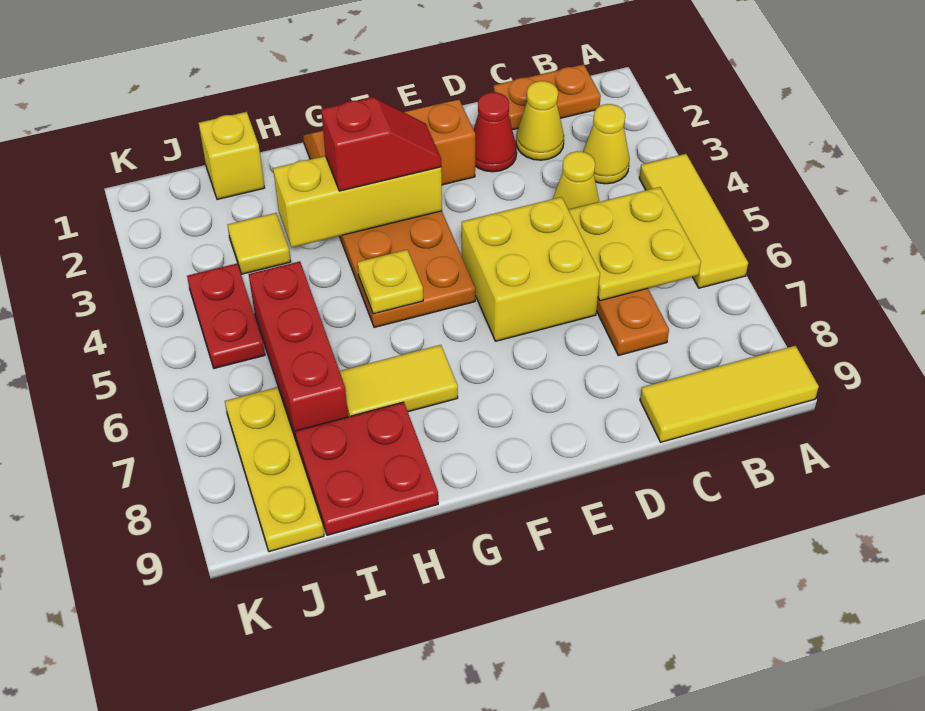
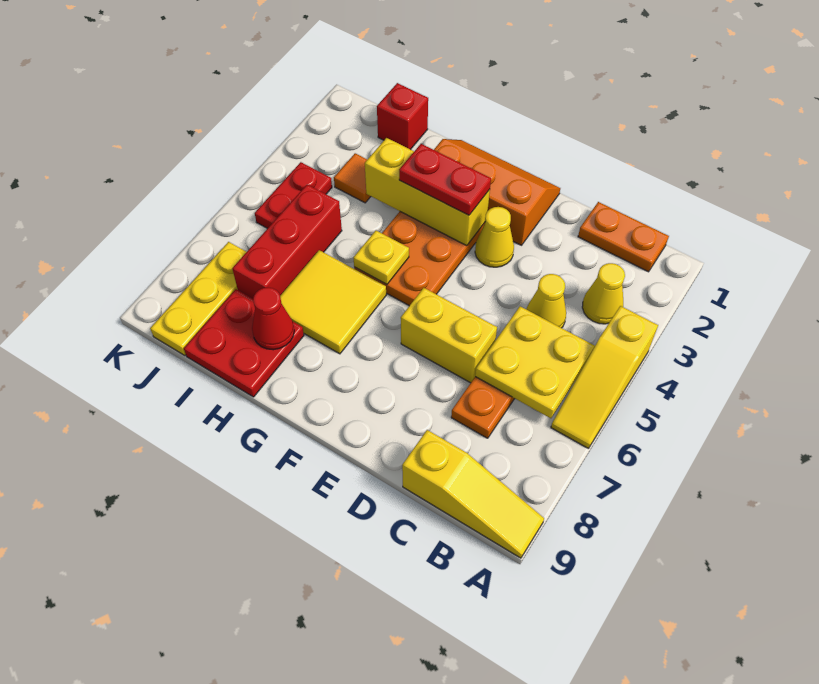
yellow tile A4:A6 level 1 -> yellow slope A4:A6 level 1 top 4
yellow tile A9:C9 level 1 -> yellow slope A9:C9 level 1 top C
yellow cone C2 level 1 -> yellow cone E3 level 1
red cone D2 level 1 -> red cone H8 level 2
yellow brick D5:E6 level 1 -> yellow brick D6:E6 level 1
red slope F3:G3 level 3 top G -> red plate F3:G3 level 3
yellow tile G7:H7 level 1 -> yellow tile G6:H7 level 1
yellow brick I1 level 1 -> red brick I1 level 1
yellow tile I3 level 1 -> orange tile I3 level 1

